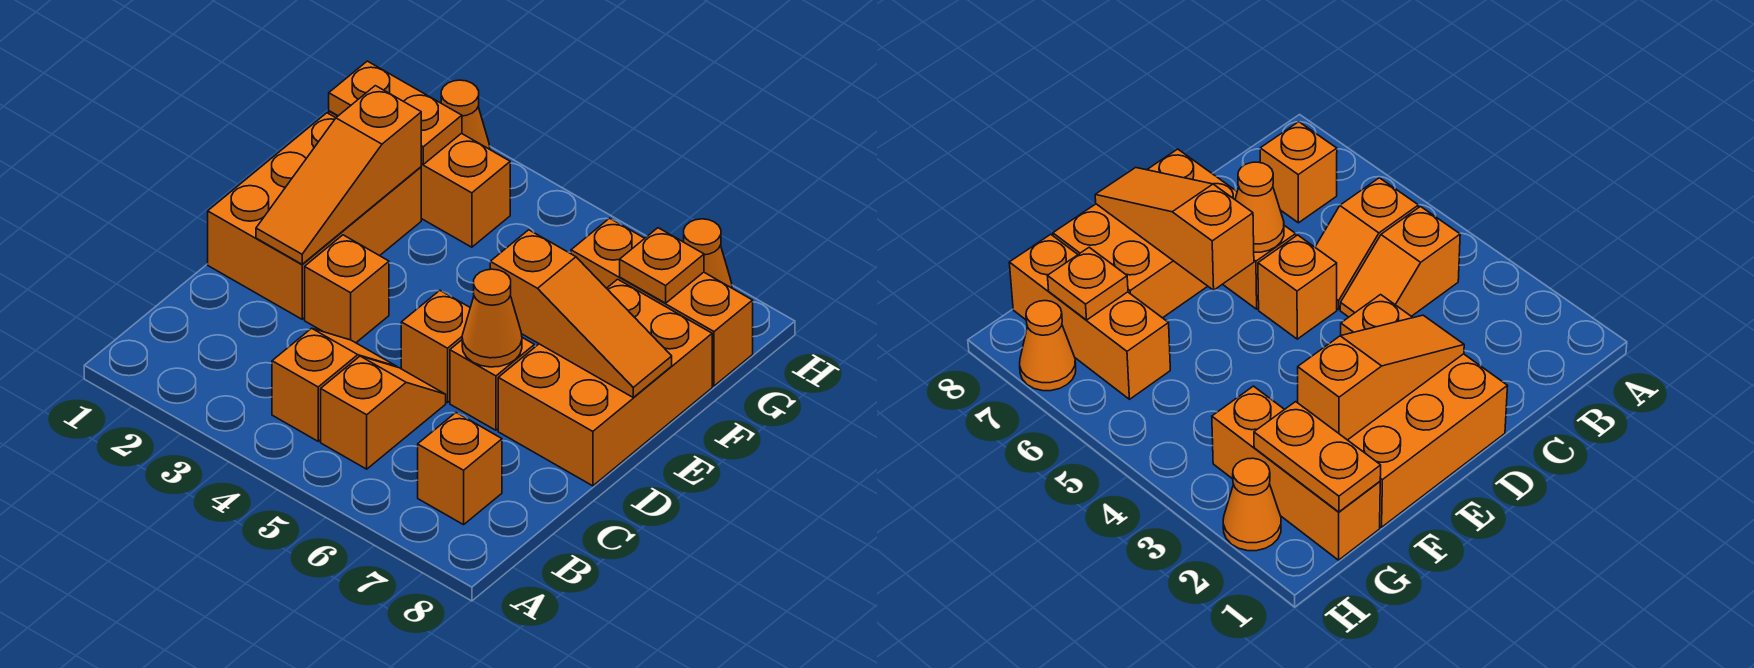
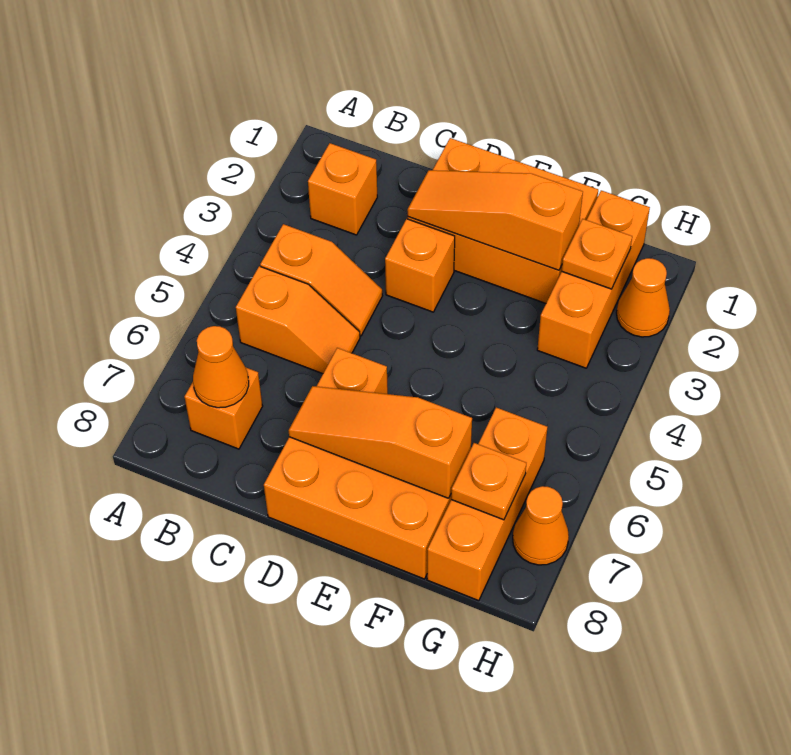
orange brick D5 level 1 -> orange brick B2 level 1
orange cone D6 level 2 -> orange cone B7 level 2
orange slope E6:E8 level 2 top 6 -> orange slope D7:F7 level 2 top F
orange plate G1:G2 level 2 -> orange plate G2 level 2

